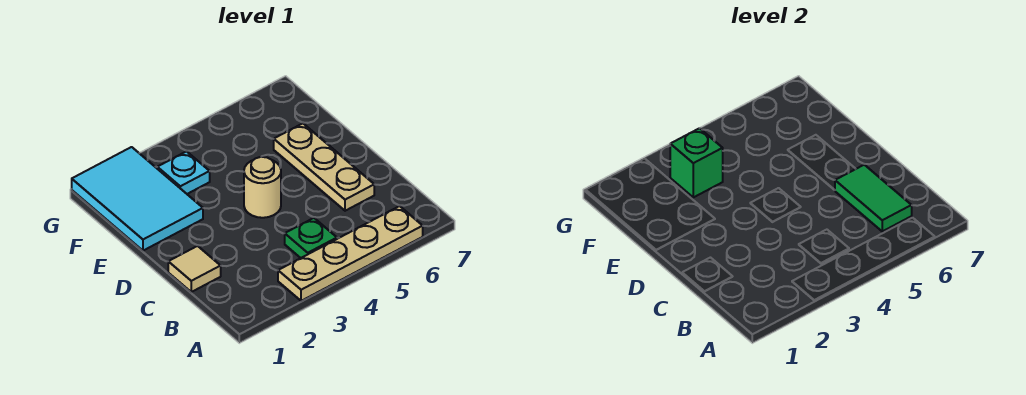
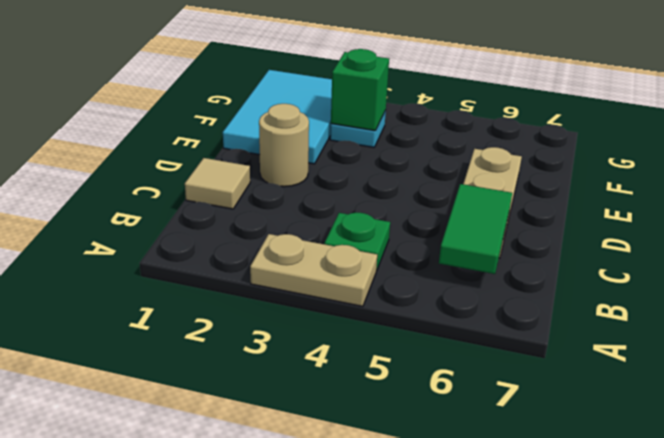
tan plate A3:A6 level 1 -> tan plate A3:A4 level 1
tan round brick D4 level 1 -> tan round brick D2 level 1

